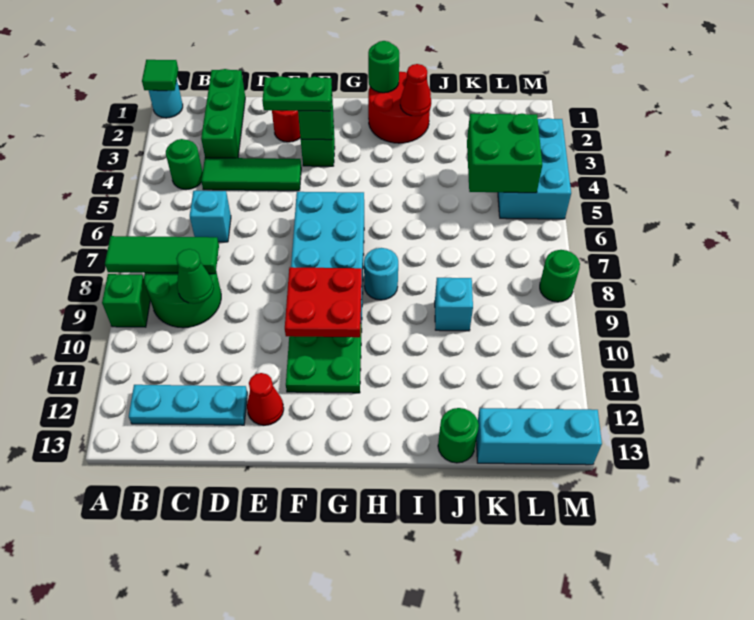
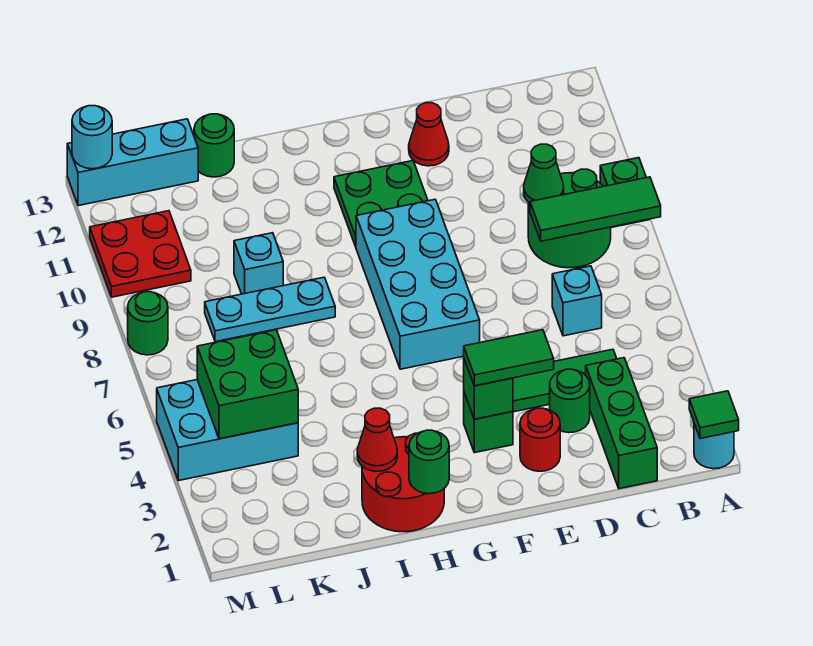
green round brick B4 level 1 -> green round brick D3 level 1
cyan plate B12:D12 level 1 -> cyan plate I8:K8 level 1
green plate E3:F3 level 3 -> green tile E3:F3 level 3
red plate F9:G10 level 2 -> red plate L10:M11 level 1
cyan round brick H8 level 1 -> cyan round brick M13 level 2
cyan brick L3:M5 level 1 -> cyan brick K4:M5 level 1

